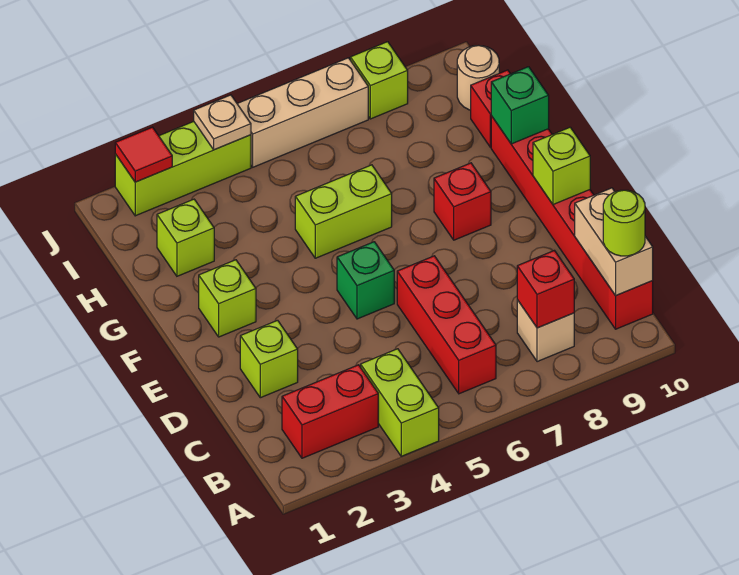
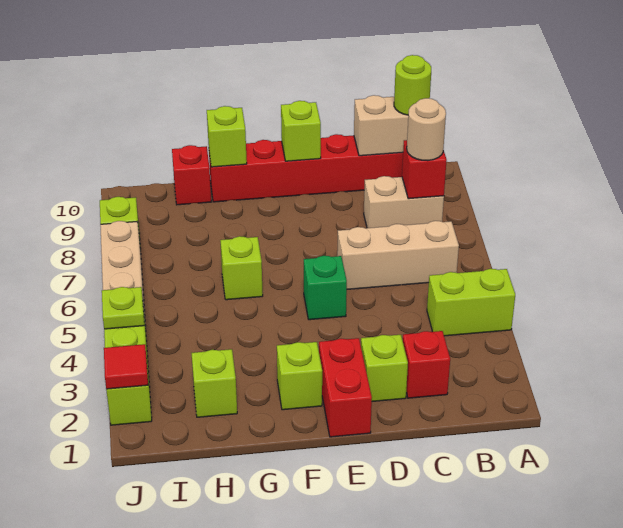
red brick B2:B3 level 1 -> red brick E1:E2 level 1
red brick B6:D6 level 1 -> tan brick B6:D6 level 1
tan brick B8 level 1 -> tan brick B8:C8 level 1
red brick F8 level 1 -> red brick C2 level 1
lime brick G5:G6 level 1 -> lime brick G6 level 1
green brick G10 level 2 -> lime brick G10 level 2
tan round brick I10 level 1 -> tan round brick B8 level 3
tan plate J4 level 2 -> lime plate J4 level 2

